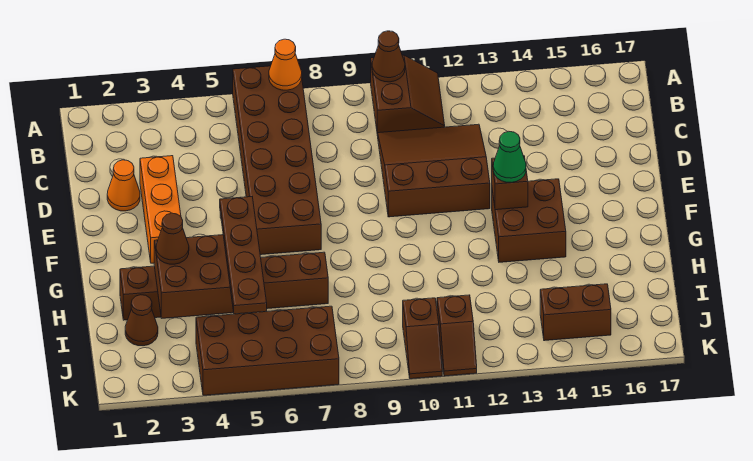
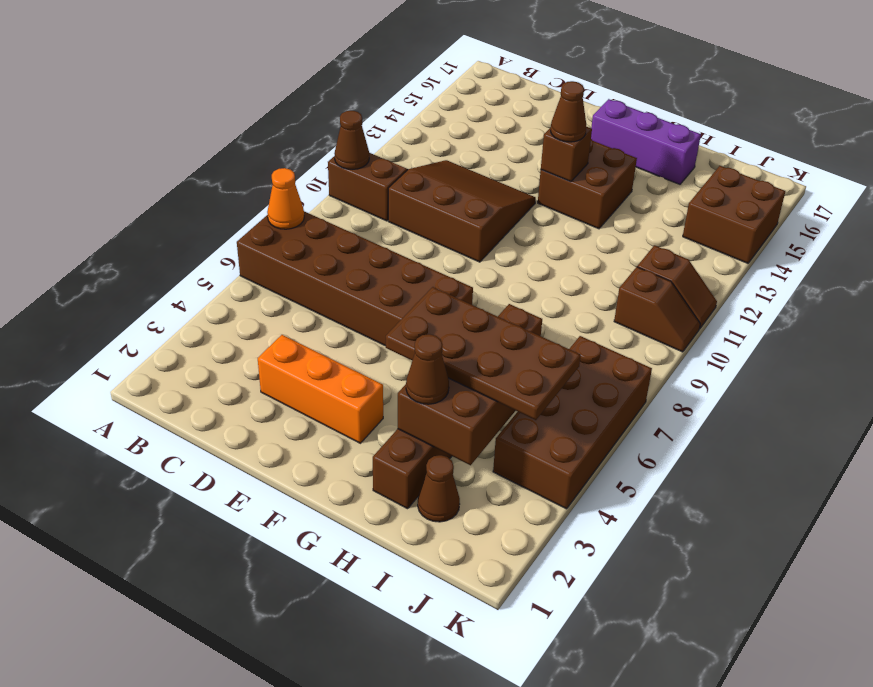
brown slope C10:E12 level 1 top E -> brown slope C10:E12 level 1 top 10
orange cone D2 level 1 -> none
green cone F13 level 3 -> brown cone F13 level 3
none -> purple brick F16:H16 level 1
brown plate G5:J5 level 3 -> brown plate G4:J5 level 3
brown brick J14:J15 level 1 -> brown brick J14:K15 level 1

